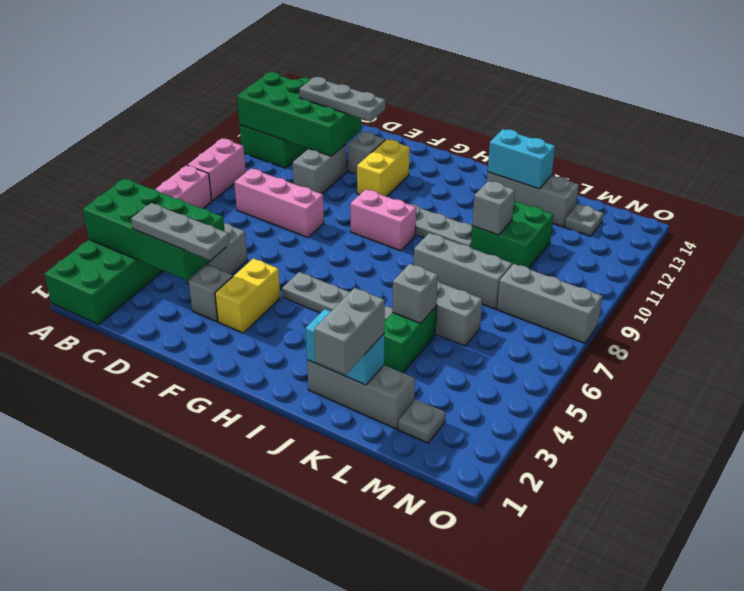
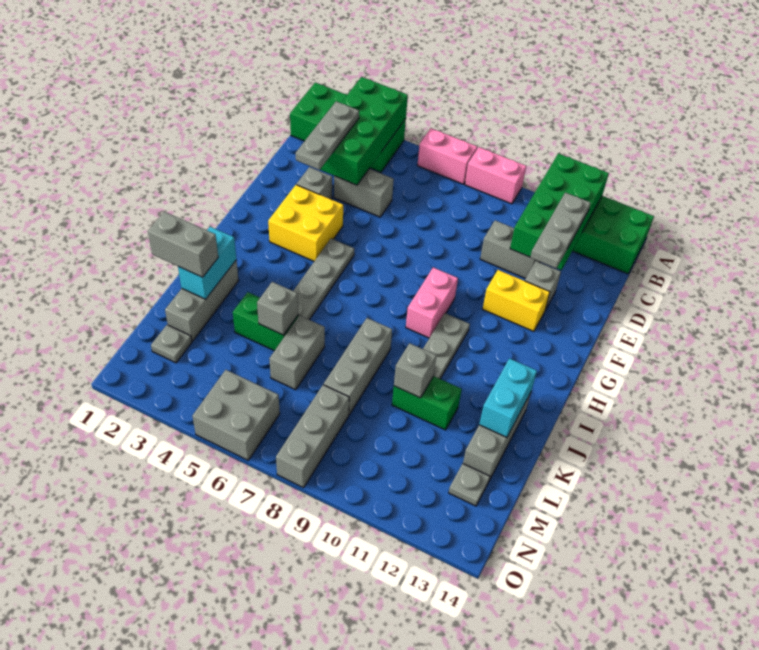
pink brick C8:E8 level 1 -> none
yellow brick F3:F4 level 1 -> yellow brick F3:G4 level 1
green brick K10:L11 level 1 -> green brick K10:K11 level 1
none -> grey brick N5:O6 level 1

